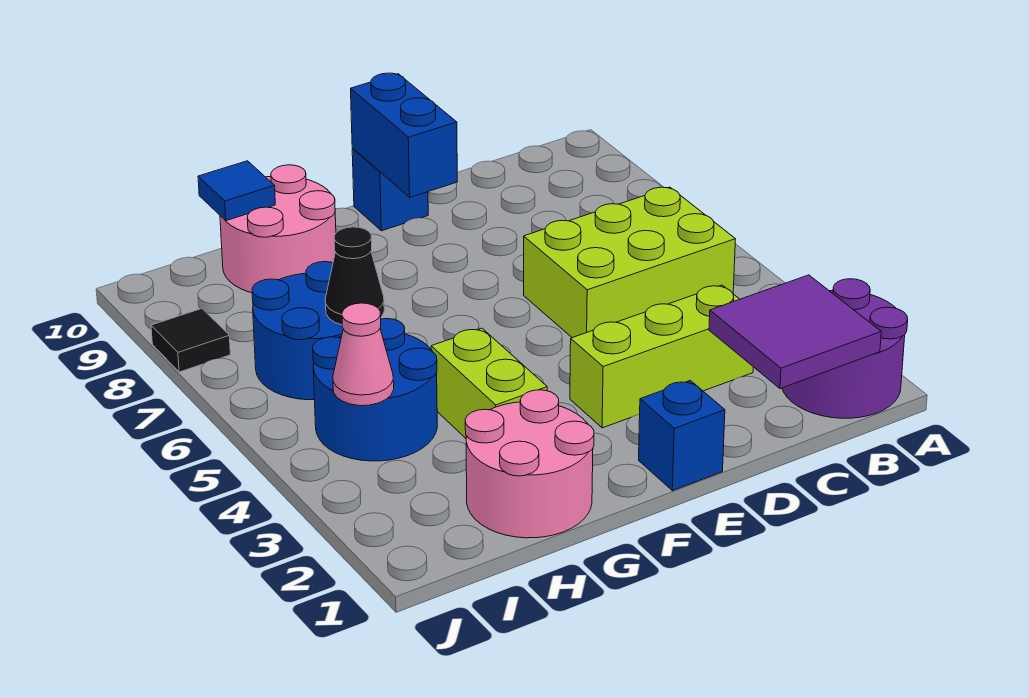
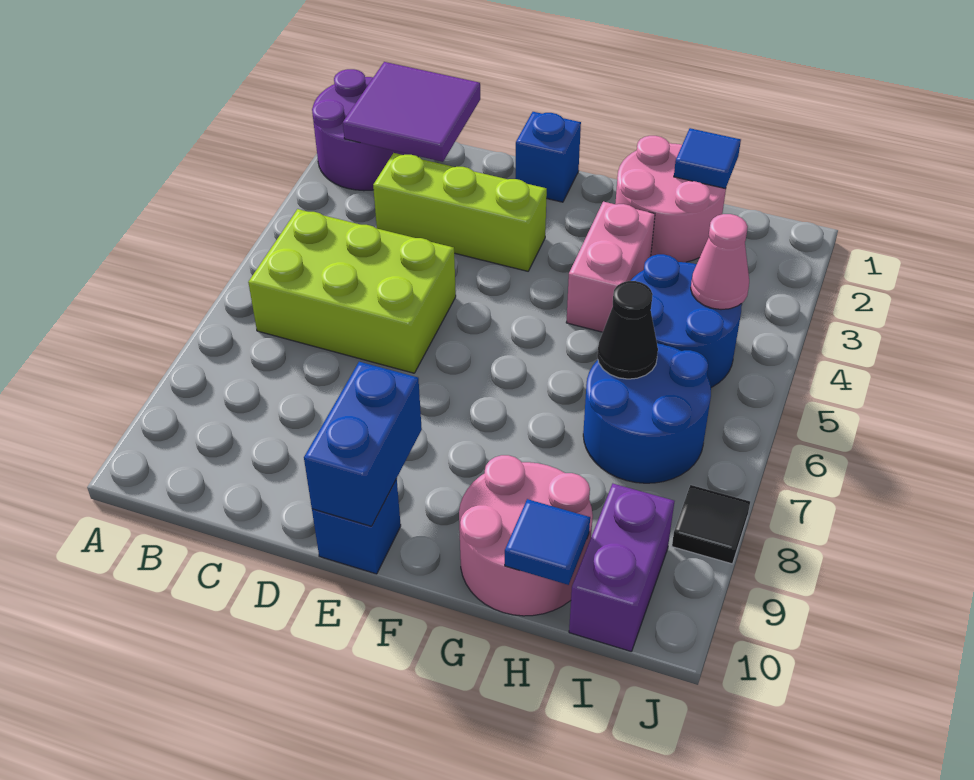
lime brick G3:G4 level 1 -> pink brick G3:G4 level 1
none -> blue tile H1 level 2
none -> purple brick I9:I10 level 1

